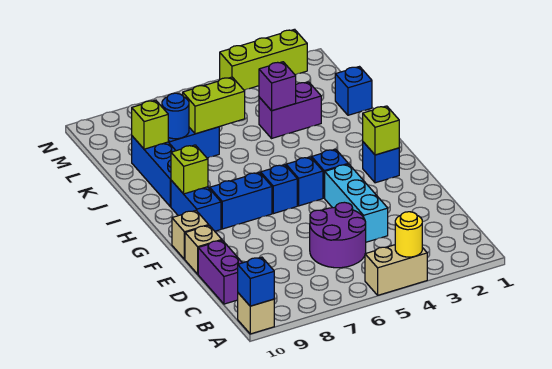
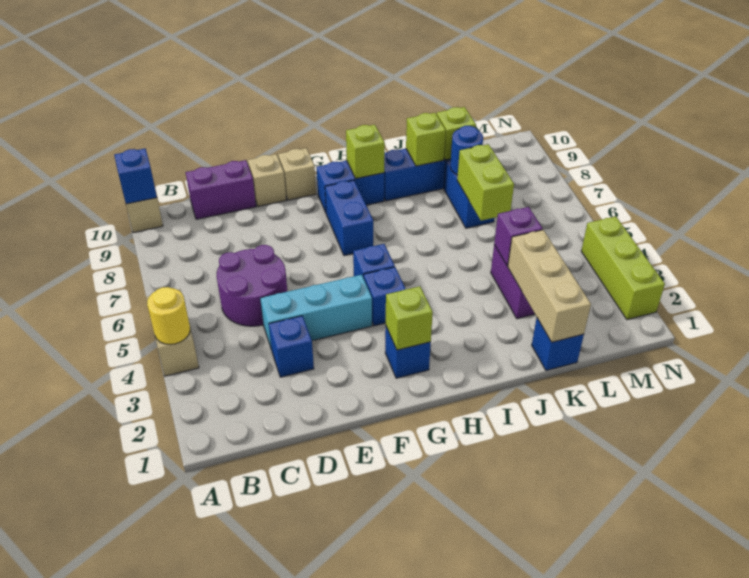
blue brick G6 level 1 -> blue brick D3 level 1
none -> lime brick J9 level 2
none -> tan brick K1:K3 level 2

